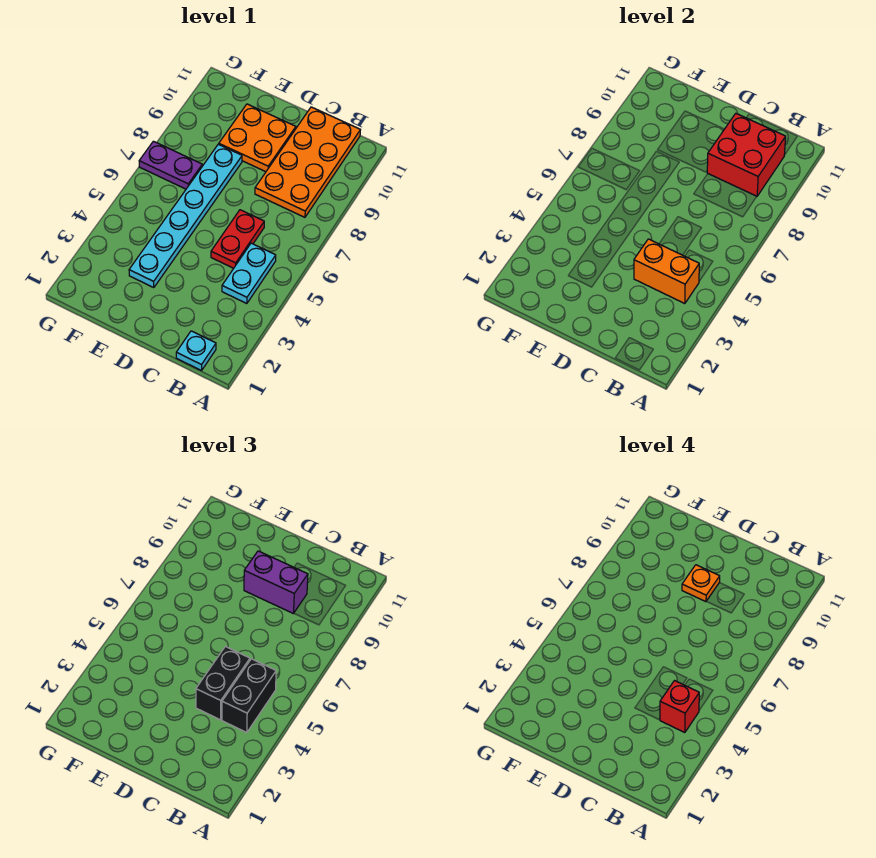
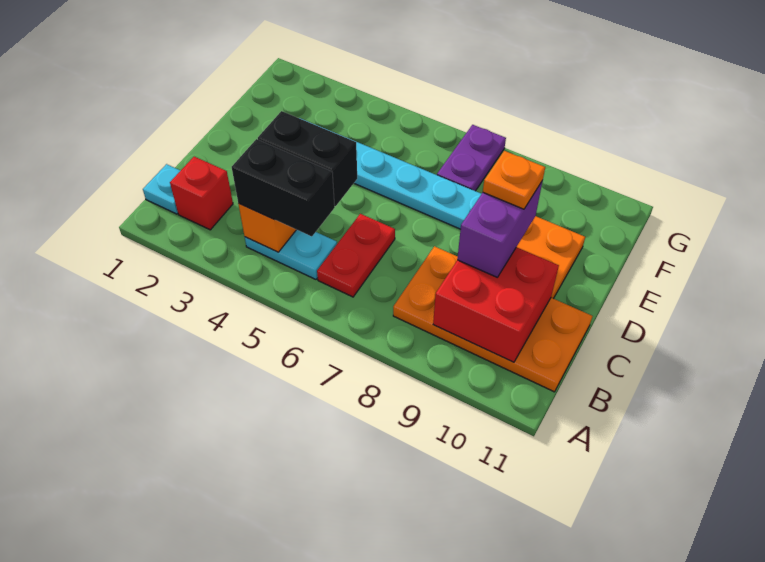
red brick B4 level 4 -> red brick B2 level 1
red plate C5:C6 level 1 -> red plate B6:C6 level 1

